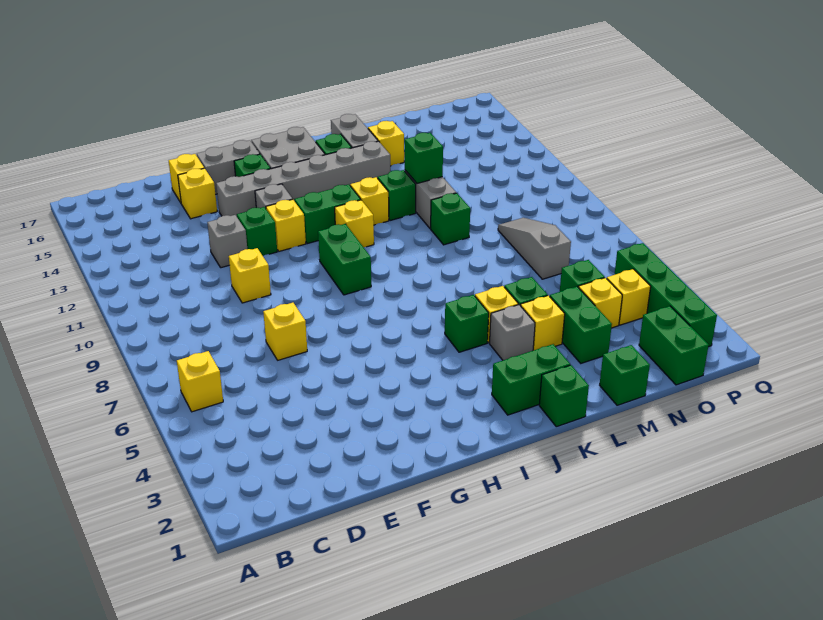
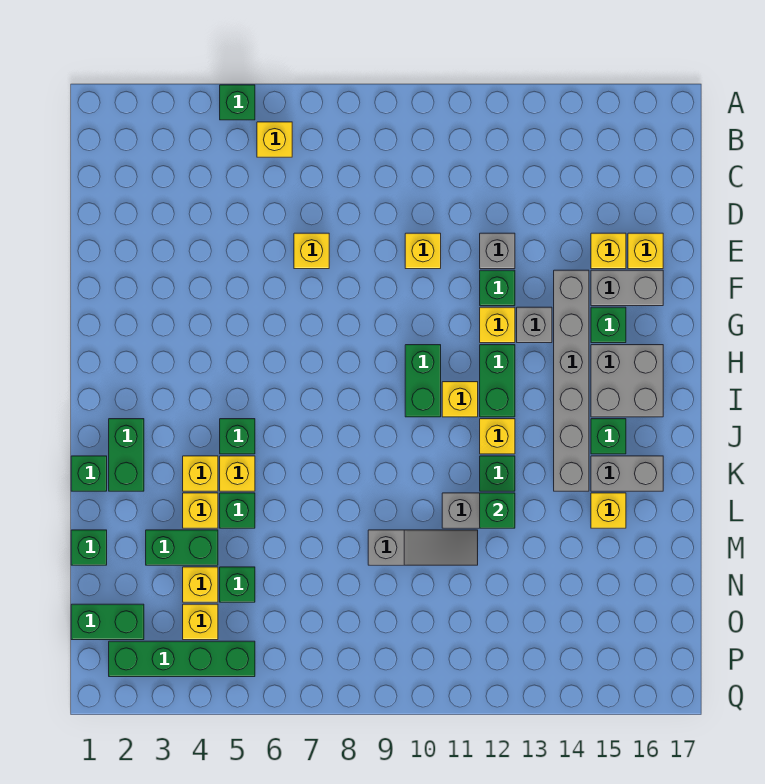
grey brick F16:G16 level 1 -> grey brick F15:F16 level 1
green brick H9:H10 level 1 -> green brick H10:I10 level 1
grey brick K4 level 1 -> yellow brick K4 level 1
green brick L10 level 1 -> green brick A5 level 1
grey slope N7:N9 level 1 top 7 -> grey slope M9:M11 level 1 top 9

